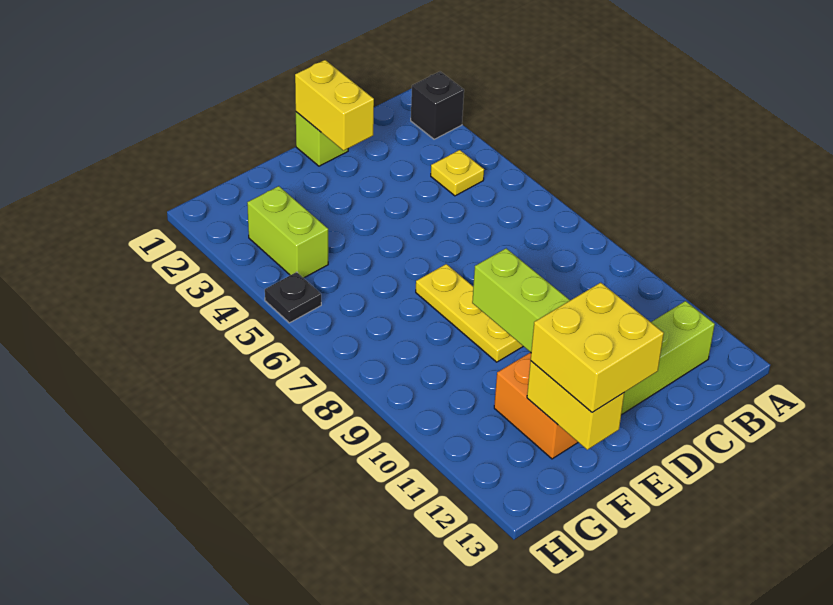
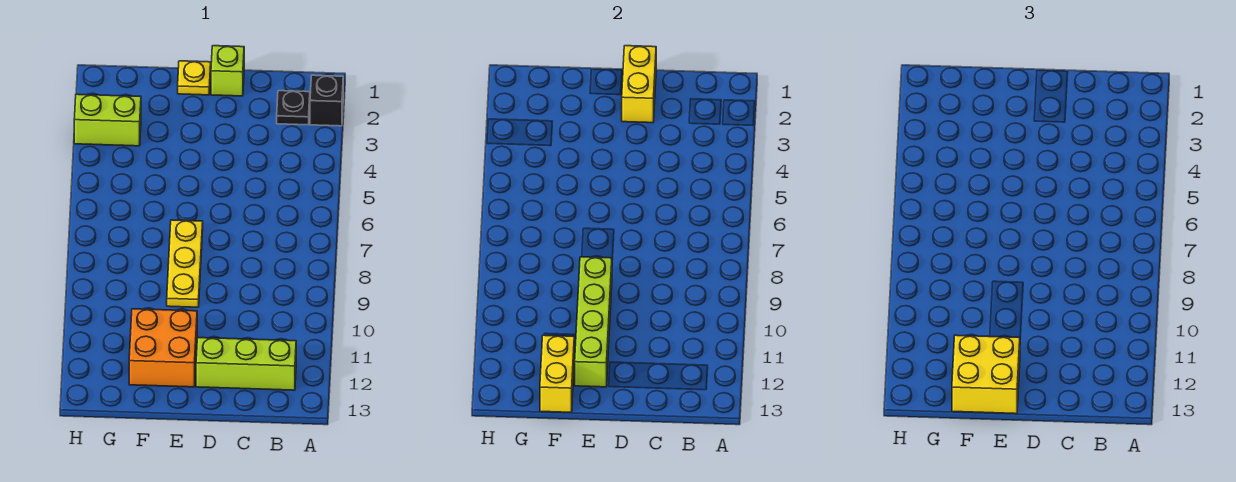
yellow plate B4 level 1 -> yellow plate E1 level 1
lime brick G3:G4 level 1 -> lime brick G3:H3 level 1
black plate H5 level 1 -> black plate B2 level 1

